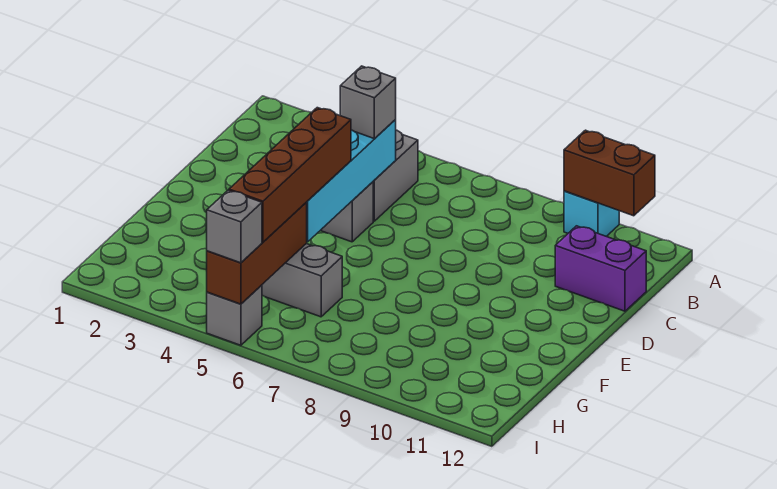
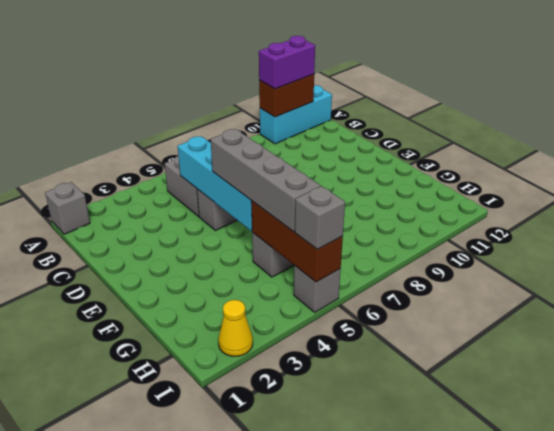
cyan brick A10 level 1 -> cyan brick A10:A12 level 1
grey brick C5 level 3 -> grey brick A1 level 1
purple brick C11:C12 level 1 -> purple brick A10:A11 level 3
brown brick E5:H5 level 3 -> grey brick E5:H5 level 3
none -> yellow cone I2 level 1

